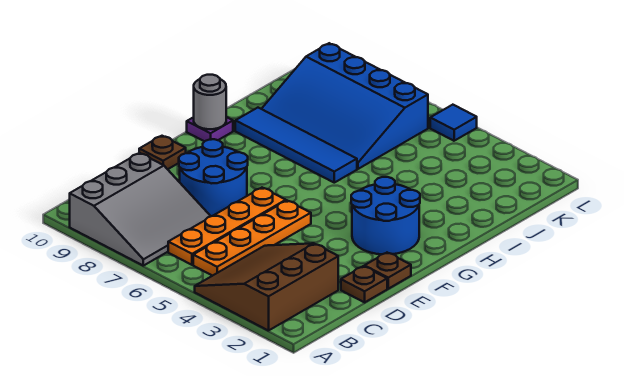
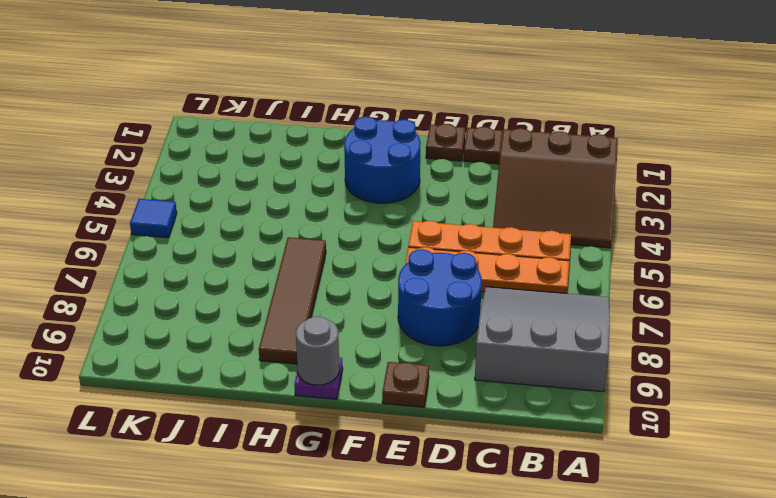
blue tile H6:H9 level 1 -> brown tile H6:H9 level 1
blue slope I6:K9 level 1 top K -> none

